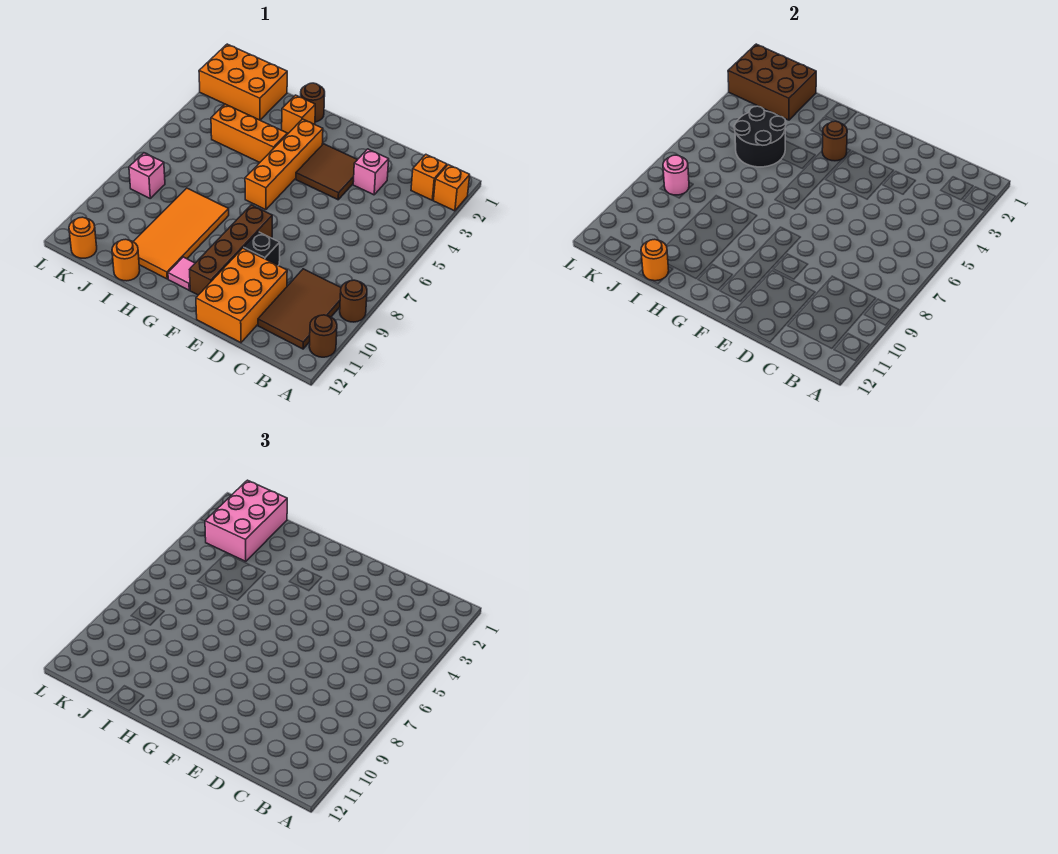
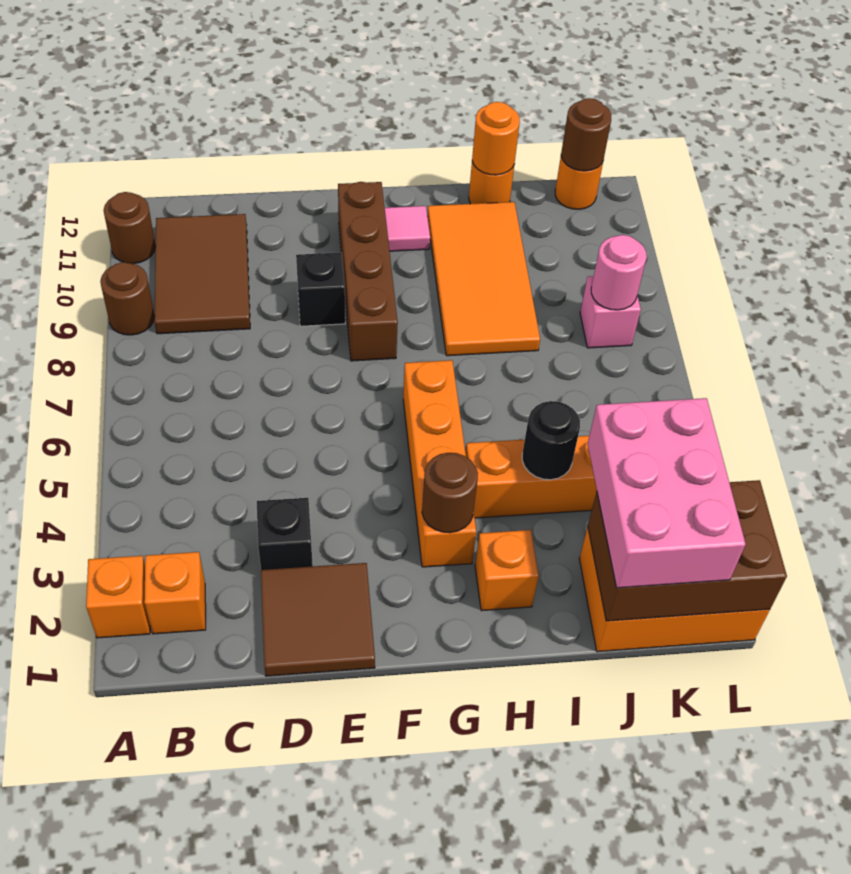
pink brick D3 level 1 -> black brick D3 level 1
orange brick D10:E12 level 1 -> none
brown tile E3:F4 level 1 -> brown tile D1:E2 level 1
brown round brick H1 level 1 -> brown round brick K12 level 2
black round brick I4:J5 level 2 -> black round brick I4 level 2

